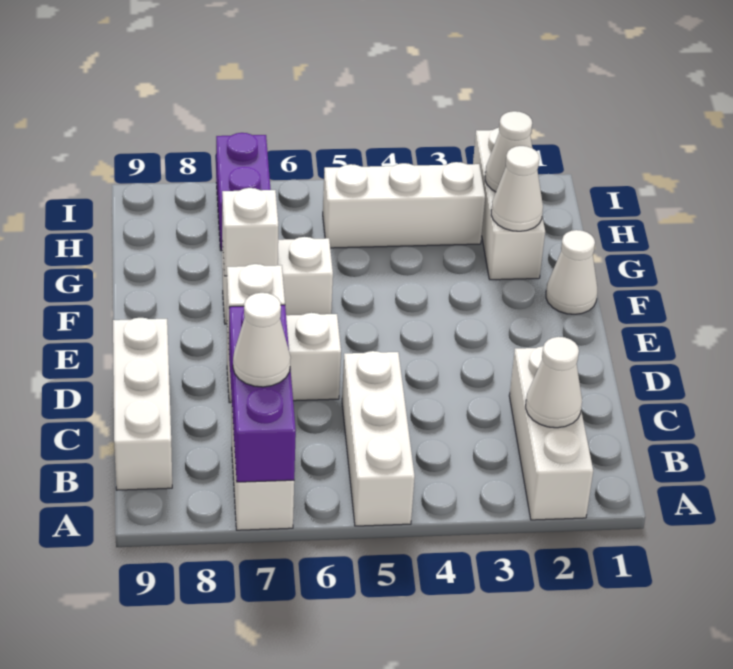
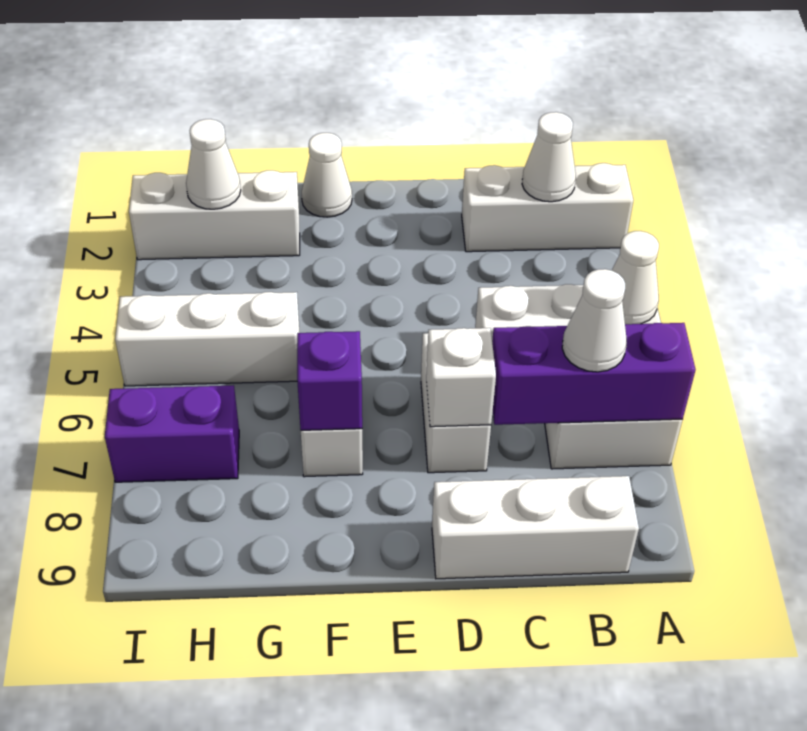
white brick F7 level 2 -> purple brick F7 level 2
white cone G2 level 2 -> white cone A5 level 2
white brick H3:H5 level 1 -> white brick G5:I5 level 1

